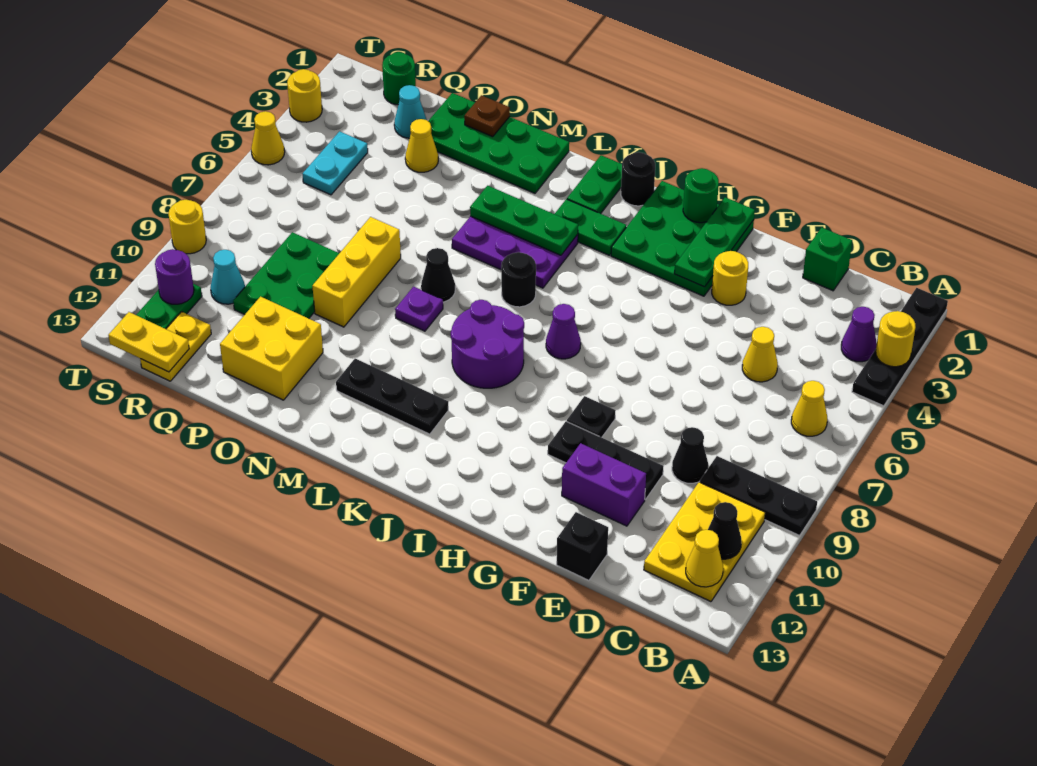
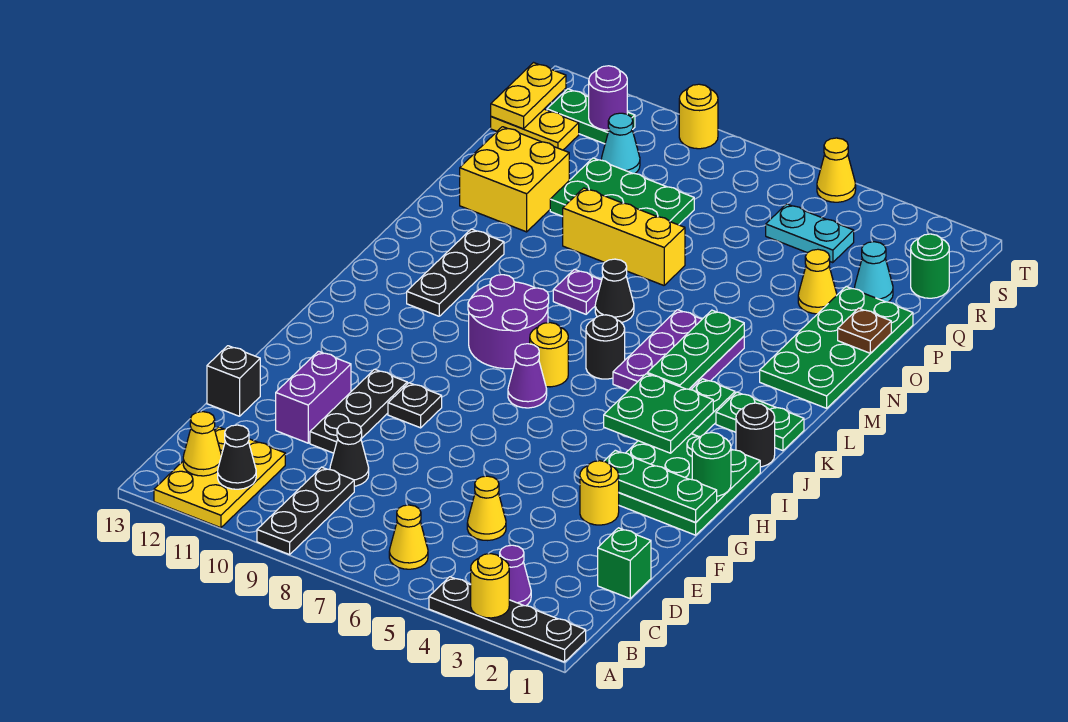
yellow plate B10:C12 level 1 -> yellow plate A11:C12 level 1
none -> green plate I3:J4 level 2
yellow round brick T3 level 1 -> yellow round brick J7 level 1

